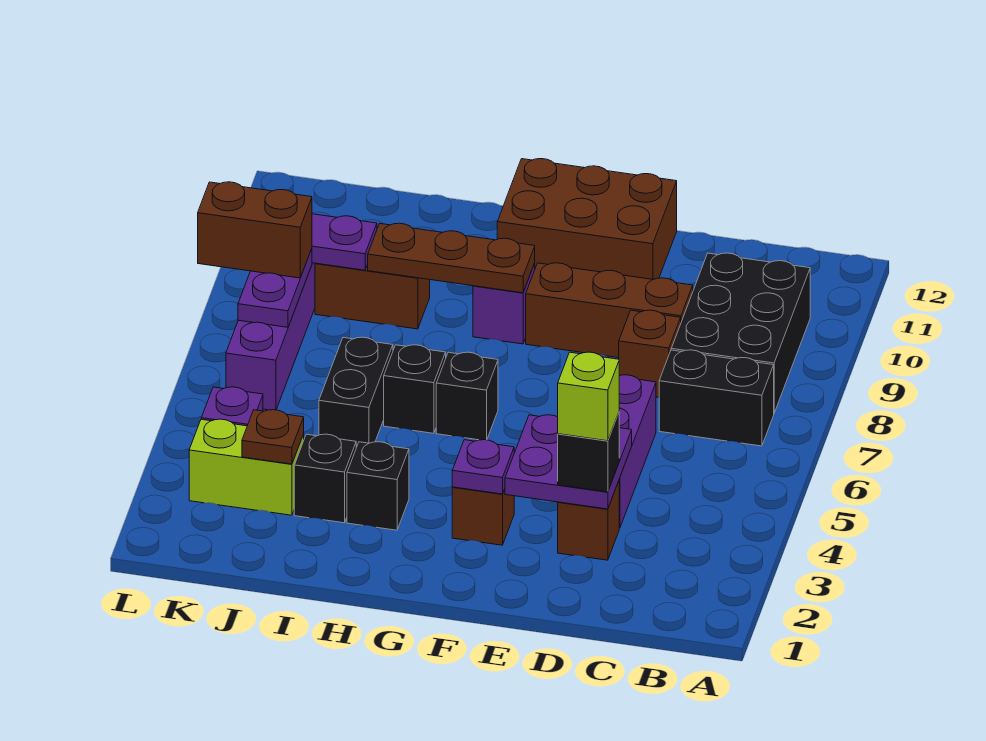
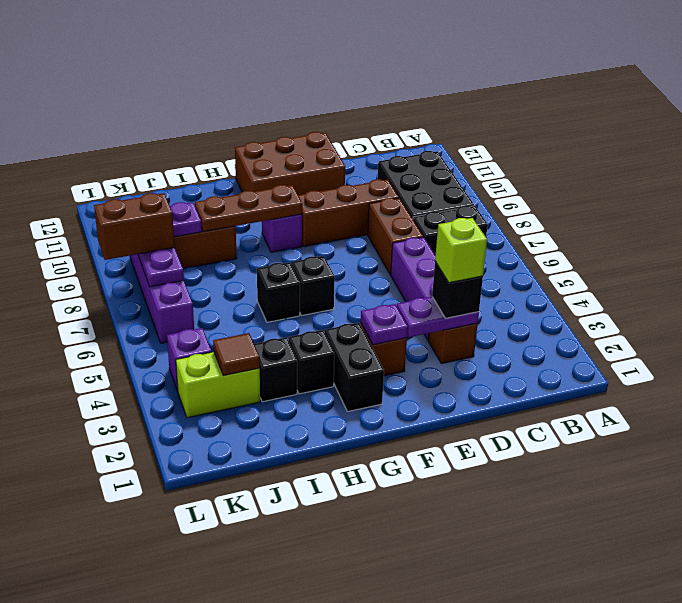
purple plate D3:E4 level 2 -> purple plate D3:E3 level 2
brown brick D8 level 1 -> brown brick D7:D8 level 1
black brick I5:I6 level 1 -> black brick G2:G3 level 1
brown plate J3 level 2 -> brown tile J3 level 2

